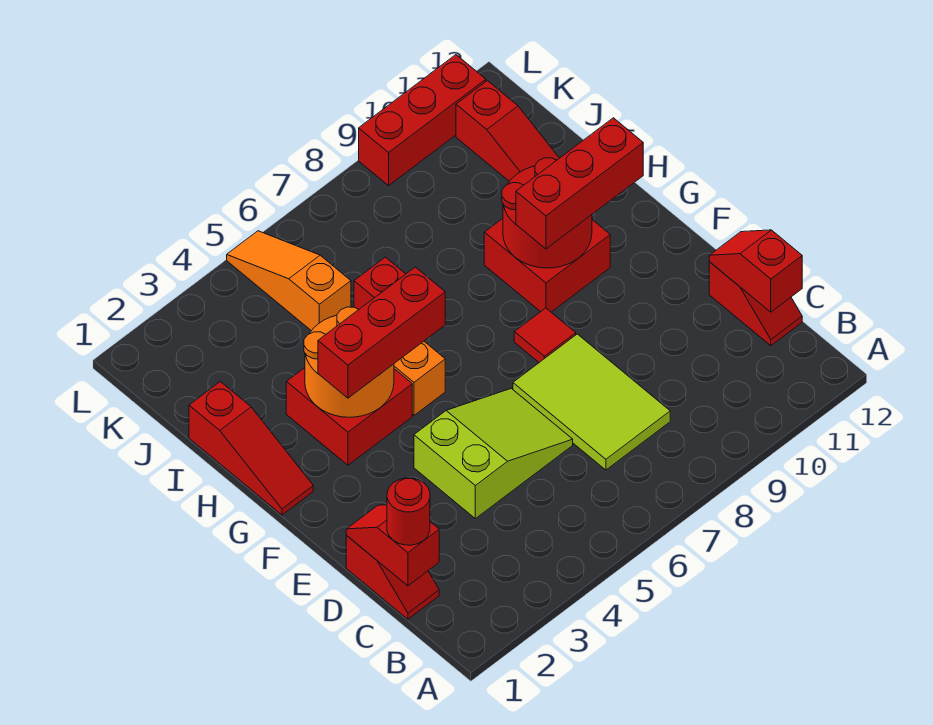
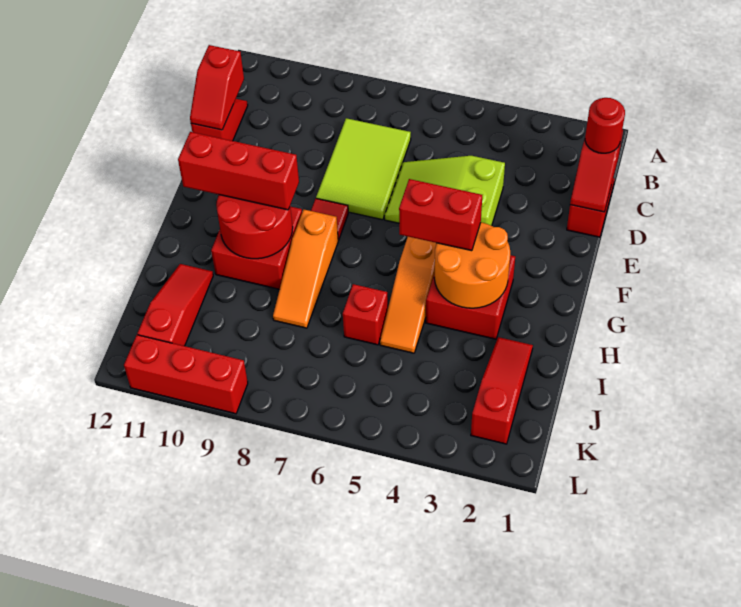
red slope G1:I1 level 1 top I -> red slope I2:K2 level 1 top K
red brick G3:G5 level 3 -> red brick G4:G5 level 3
orange slope J5:L5 level 1 top J -> orange slope G8:I8 level 1 top G

